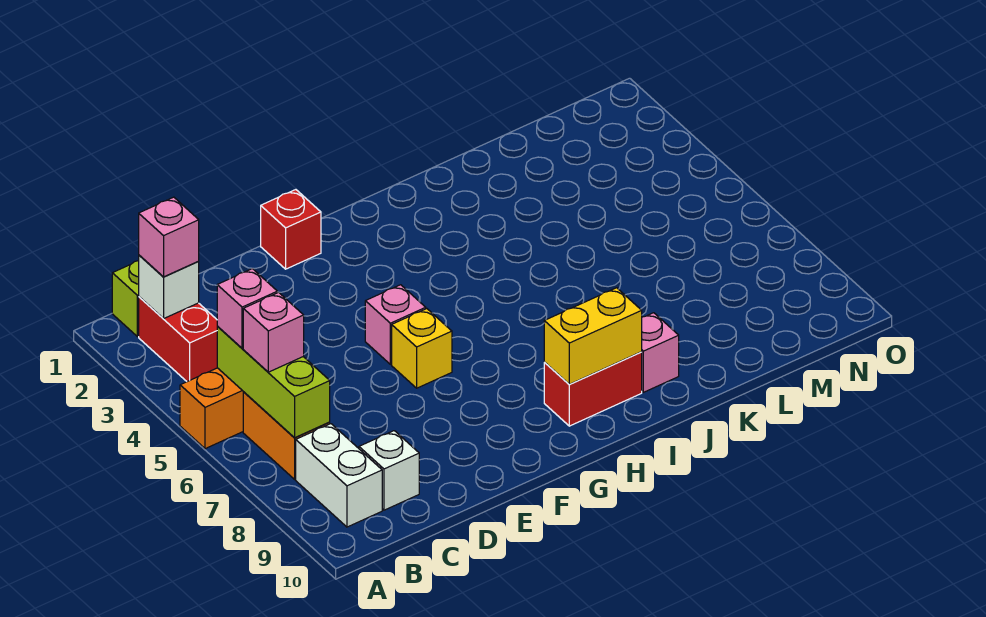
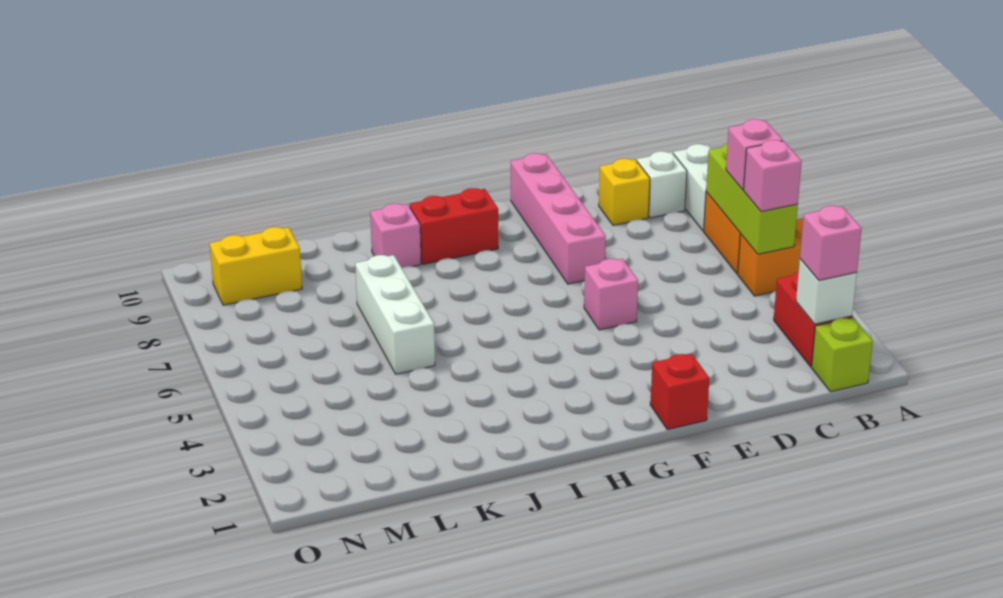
yellow brick F6 level 1 -> yellow brick D9 level 1
none -> pink brick F7:F10 level 1
yellow brick H9:I9 level 2 -> yellow brick M9:N9 level 1
none -> white brick K5:K7 level 1

